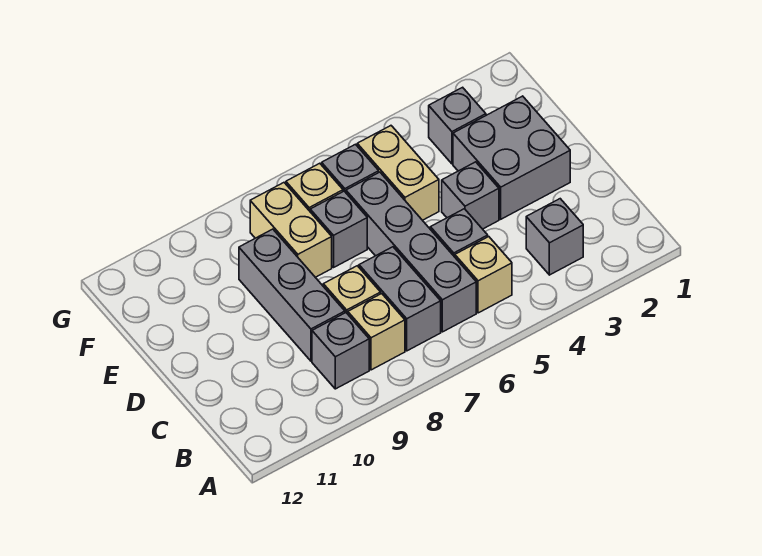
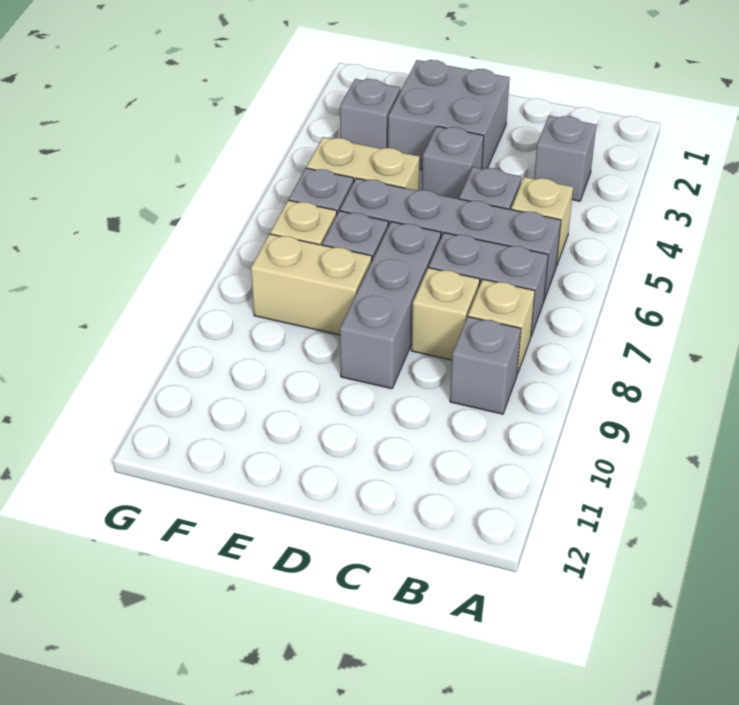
grey brick C9:E9 level 1 -> grey brick D7:D9 level 1

